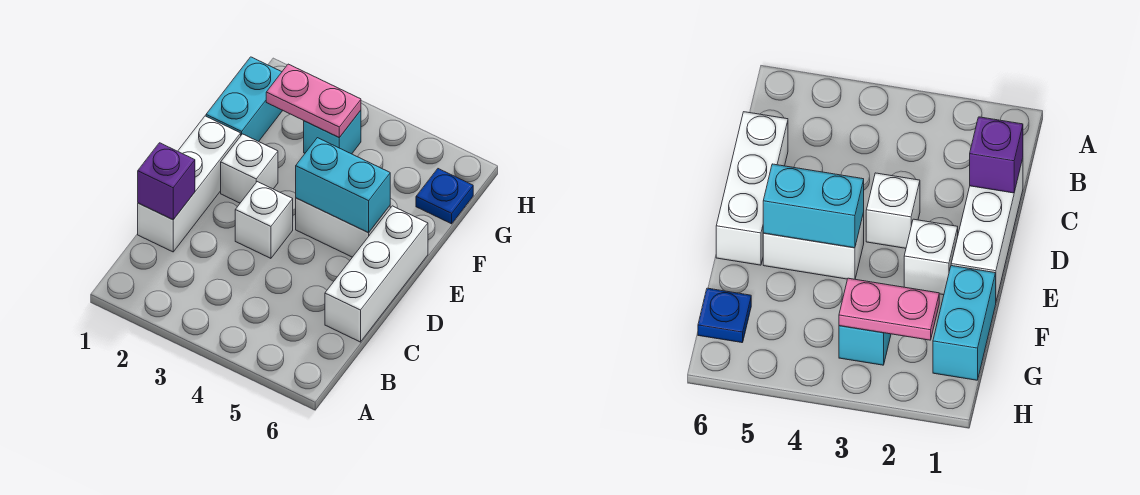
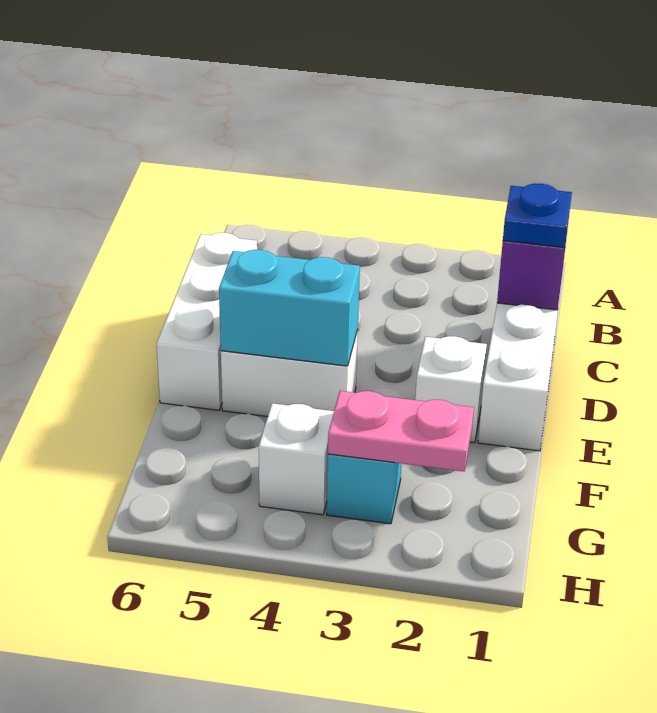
white brick D3 level 1 -> white brick G4 level 1
cyan brick F1:G1 level 1 -> none
blue plate G6 level 1 -> blue plate C1 level 3

